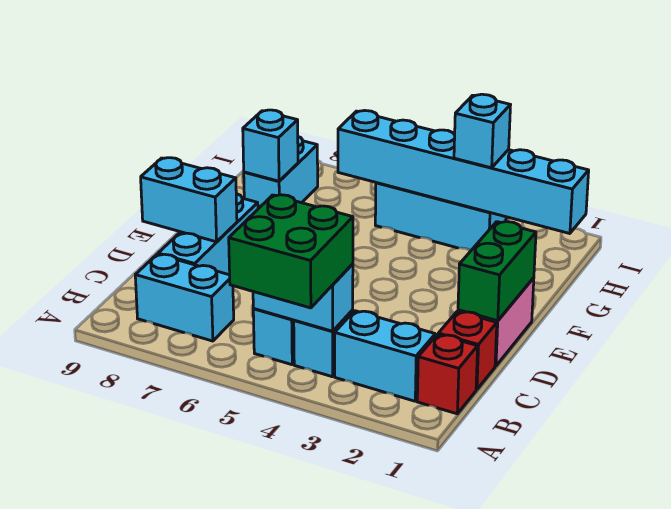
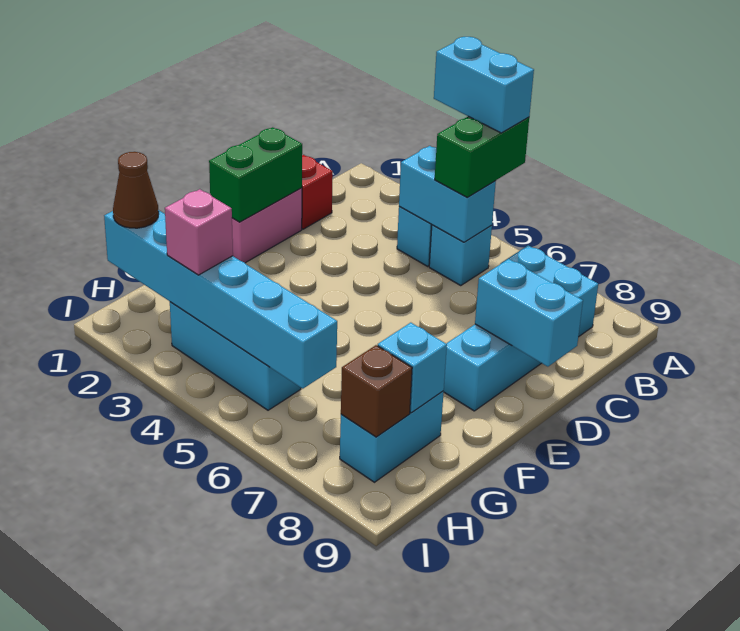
green brick A4:B5 level 3 -> green brick A5:B5 level 3
red brick B1 level 1 -> none
cyan brick B2:B3 level 1 -> cyan brick A4:A5 level 4
none -> brown cone H1 level 3
cyan brick H3 level 3 -> pink brick H3 level 3
none -> brown brick H8 level 2

